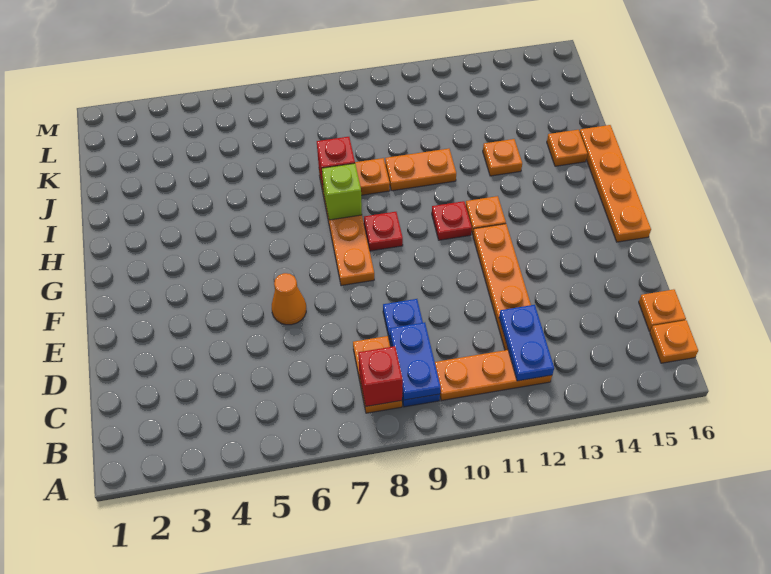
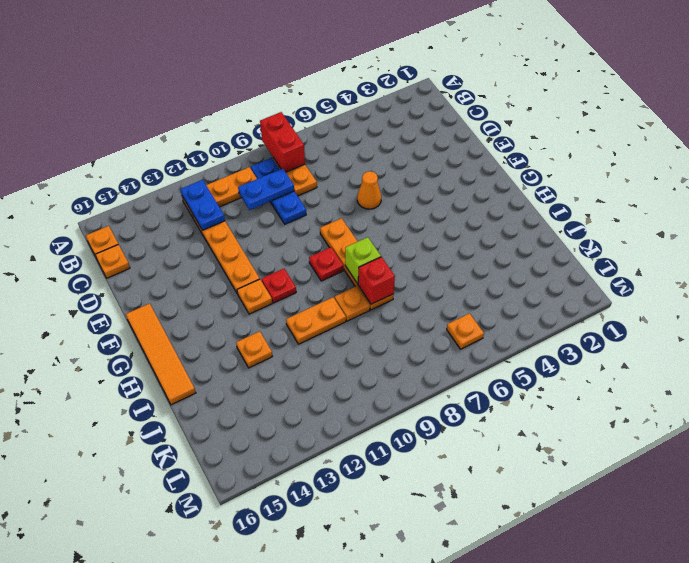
red brick B8 level 2 -> red brick A8:B8 level 2
blue plate B9:C9 level 2 -> blue plate C9:C10 level 2
orange plate F16:I16 level 1 -> orange tile F16:I16 level 1
orange plate I15 level 1 -> orange plate L6 level 1

